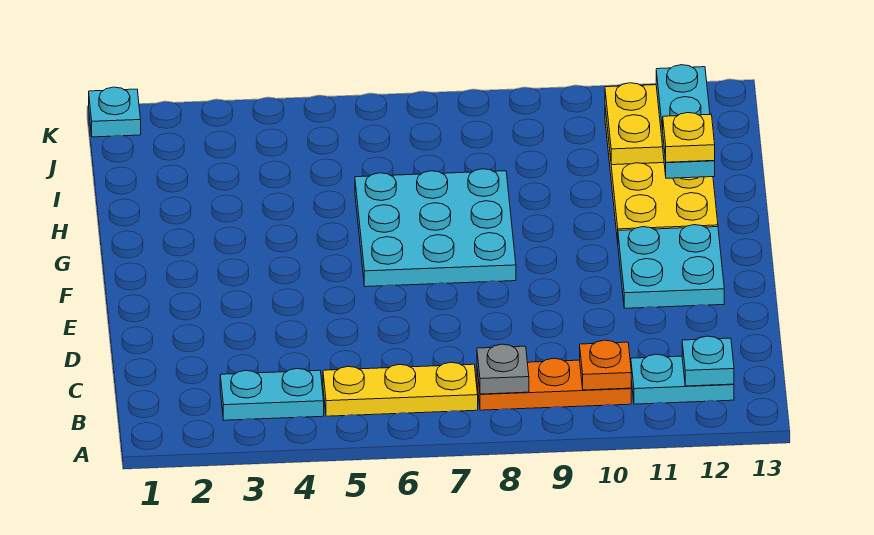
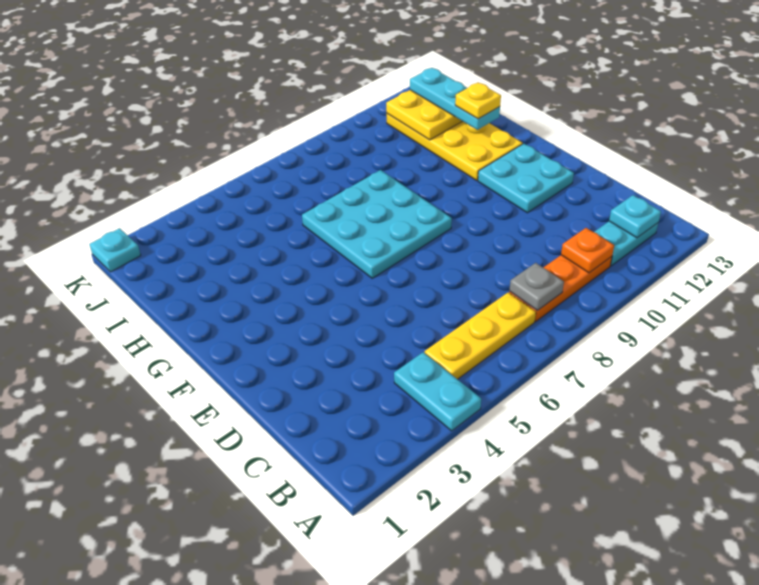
cyan plate B3:B4 level 1 -> cyan plate A4:B4 level 1

